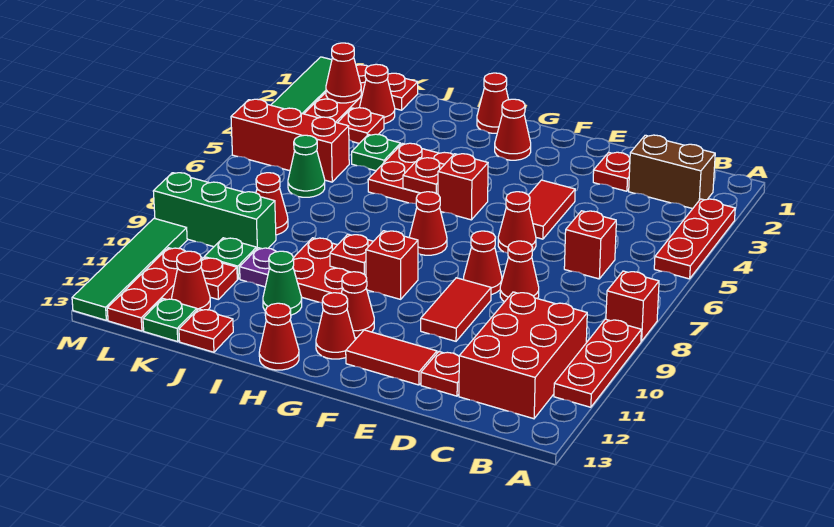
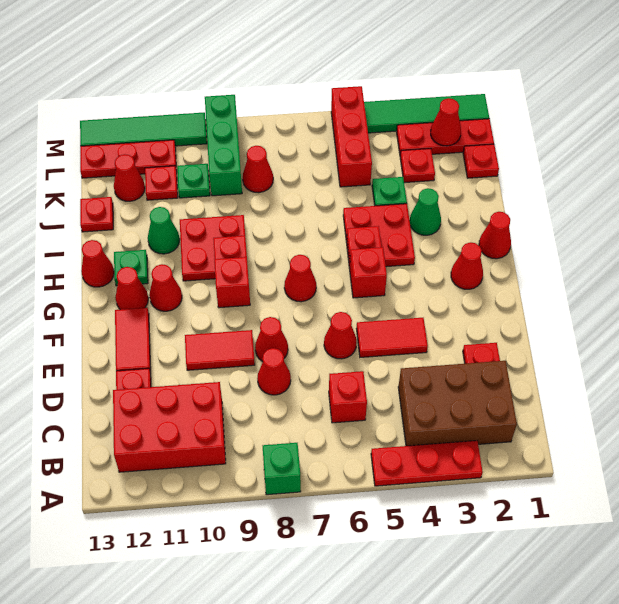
red brick A8 level 1 -> green brick A8 level 1
red plate A9:A11 level 1 -> none
brown brick B2:C2 level 1 -> brown brick B2:C4 level 1
purple plate J10 level 1 -> none
red cone K2 level 1 -> none
green cone K6 level 1 -> green cone I3 level 1
green plate K13 level 1 -> green plate H12 level 1

